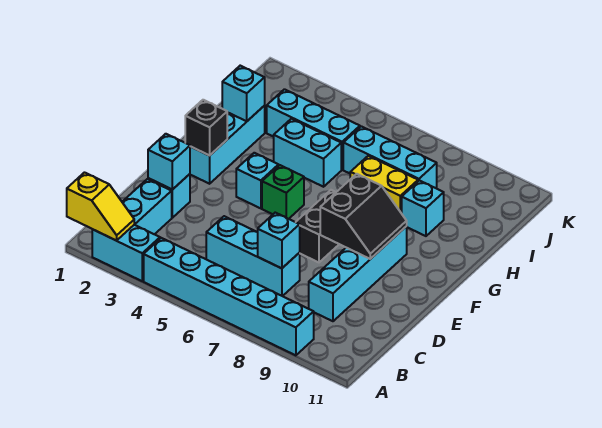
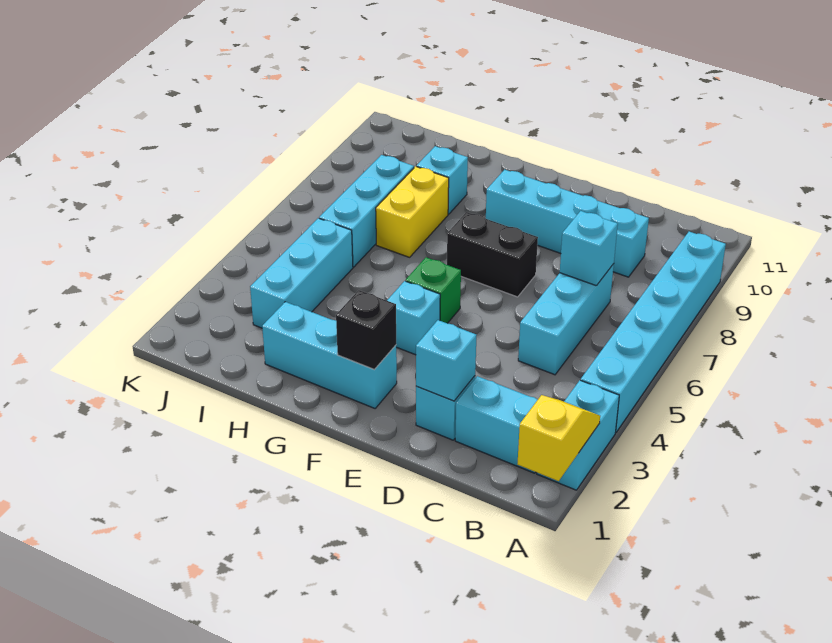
black slope E8:F9 level 2 top 8 -> none
cyan brick H2 level 2 -> none
cyan brick H4:H5 level 1 -> none

